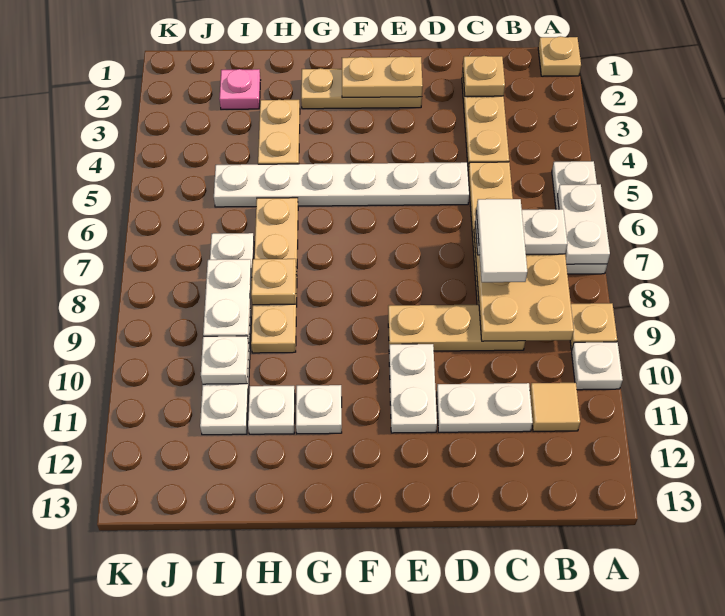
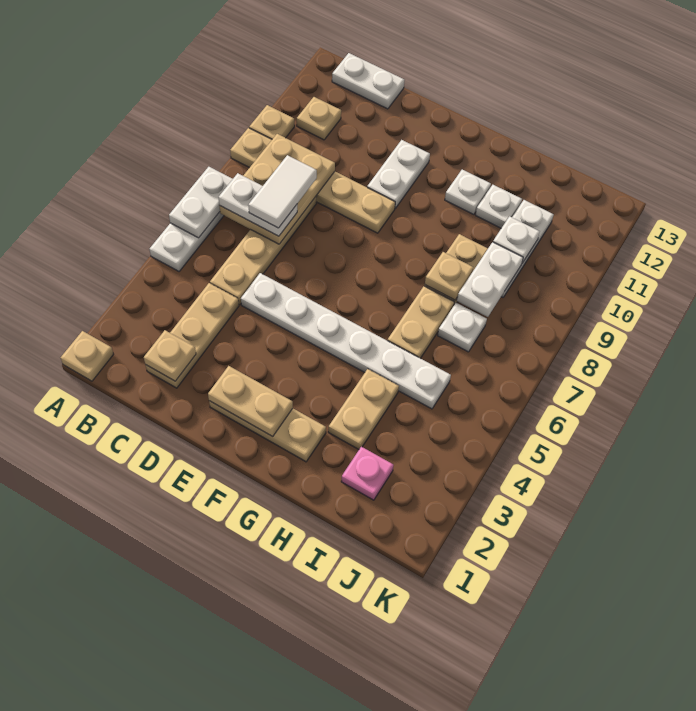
white plate A10 level 1 -> tan plate A10 level 1
tan tile B11 level 1 -> tan plate B11 level 1
white plate C11:D11 level 1 -> white plate B13:C13 level 1

